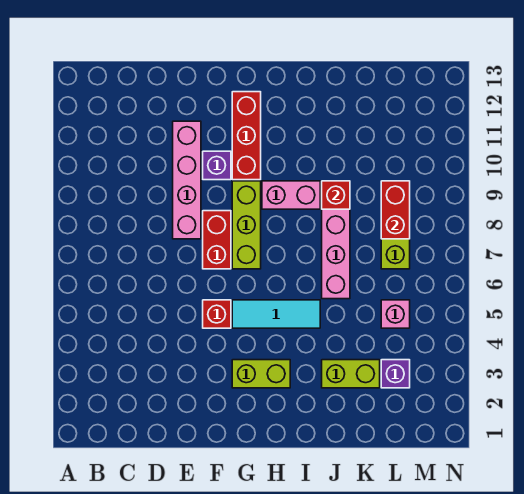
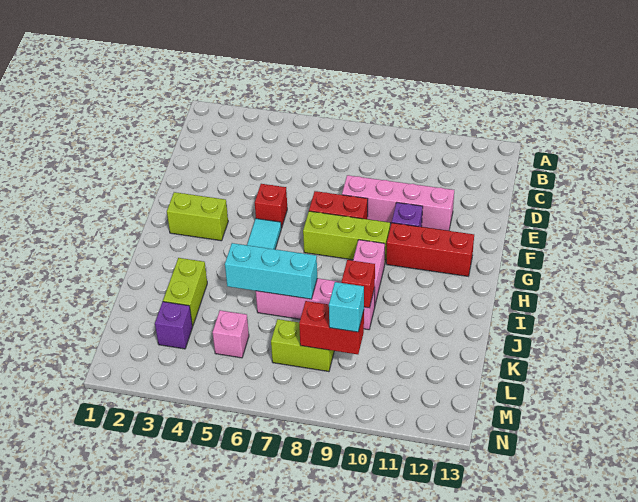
lime brick G3:H3 level 1 -> lime brick G2:G3 level 1
none -> cyan brick J5:J7 level 2
none -> cyan brick L9 level 3

